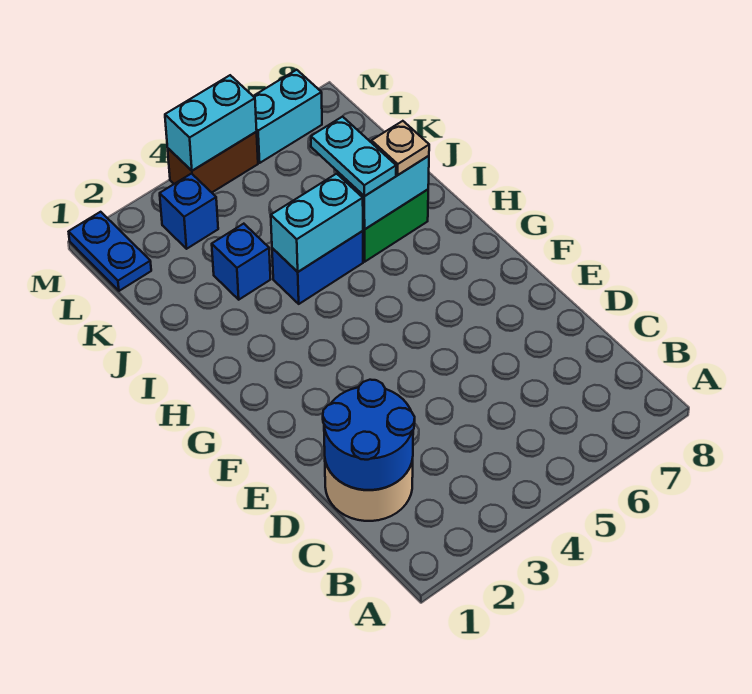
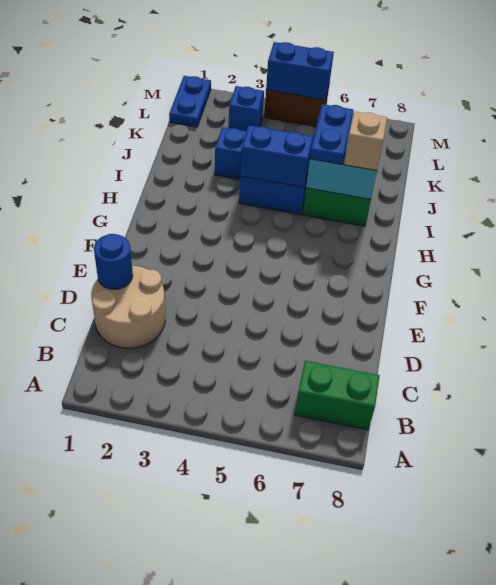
none -> green brick B7:B8 level 1
blue round brick C1:D2 level 2 -> blue round brick D1 level 2
cyan brick I4:I5 level 2 -> blue brick I4:I5 level 2
cyan plate I6:J6 level 3 -> blue plate I6:J6 level 3
tan plate I7 level 3 -> tan brick I7 level 3
cyan brick M4:M5 level 2 -> blue brick M4:M5 level 2
cyan brick M6:M7 level 1 -> none

